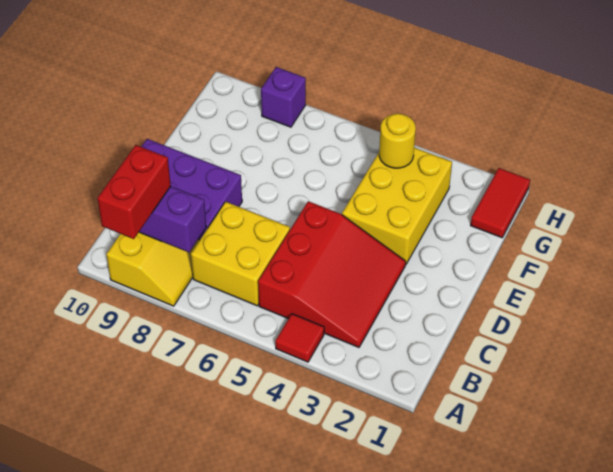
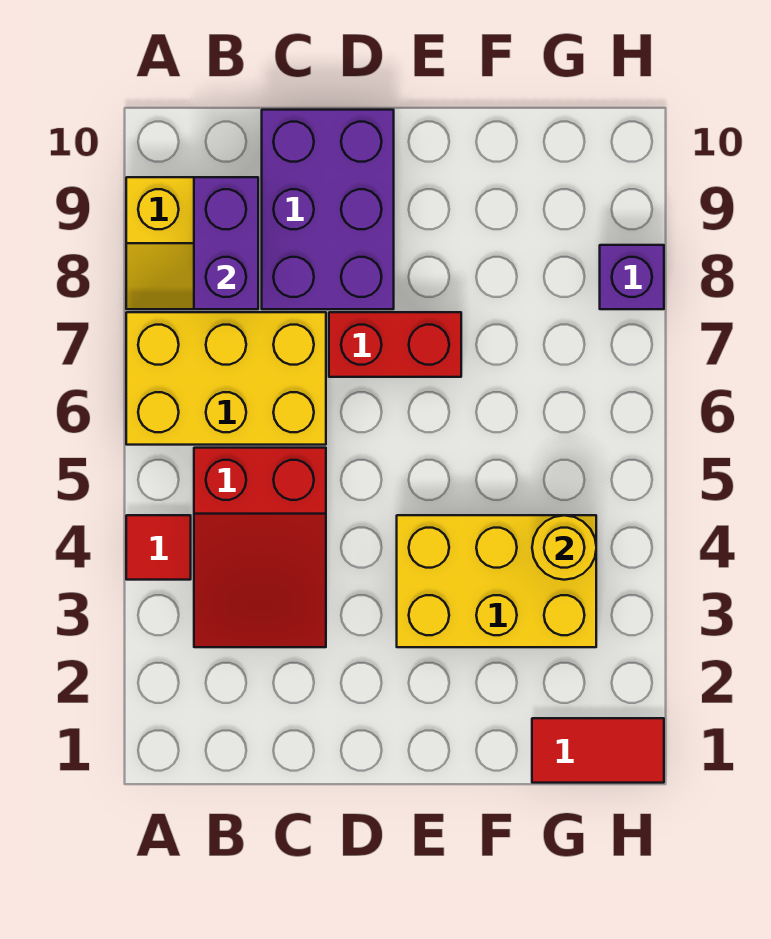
red brick A9:B9 level 3 -> red brick D7:E7 level 1
red slope B3:D5 level 1 top 5 -> red slope B3:C5 level 1 top 5
yellow brick B6:C7 level 1 -> yellow brick A6:C7 level 1

